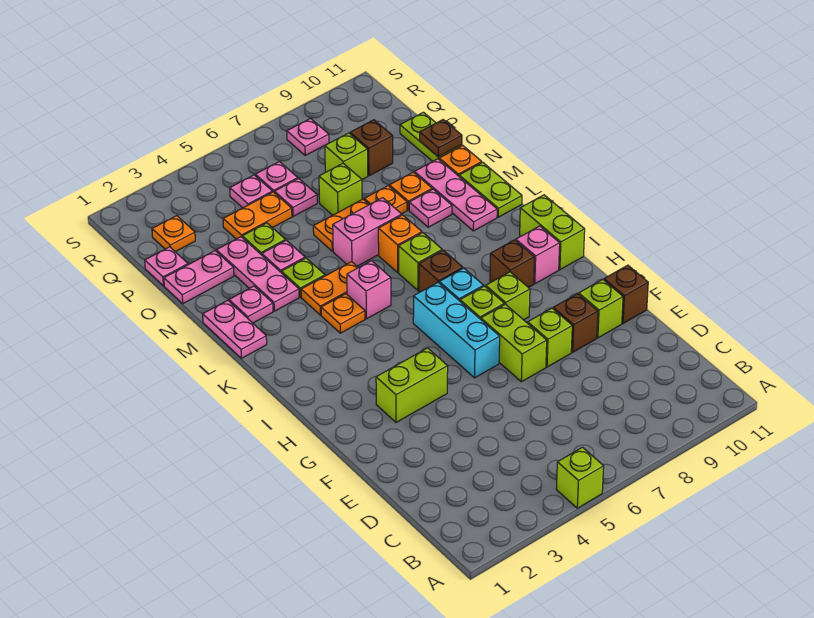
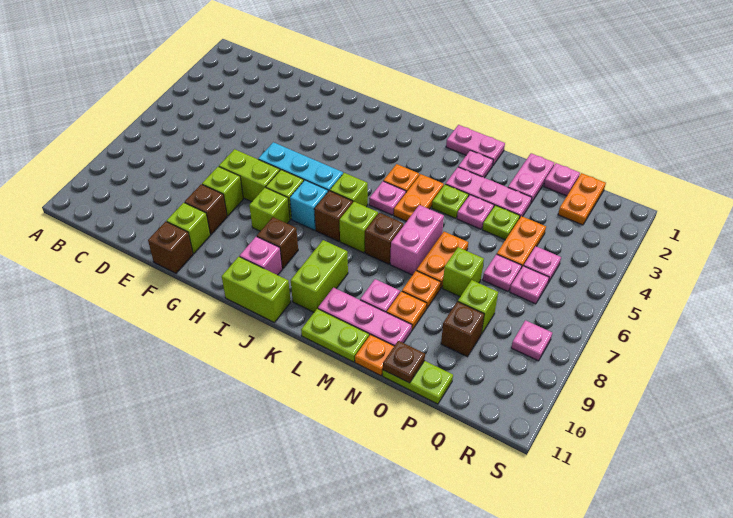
lime brick A5 level 1 -> lime brick J6 level 1
lime brick G3:G4 level 1 -> lime brick K9:K10 level 1
pink brick K5 level 1 -> pink plate K5 level 1
orange brick L7 level 1 -> brown brick L7 level 1
orange plate Q2 level 1 -> orange plate Q1:Q2 level 1

